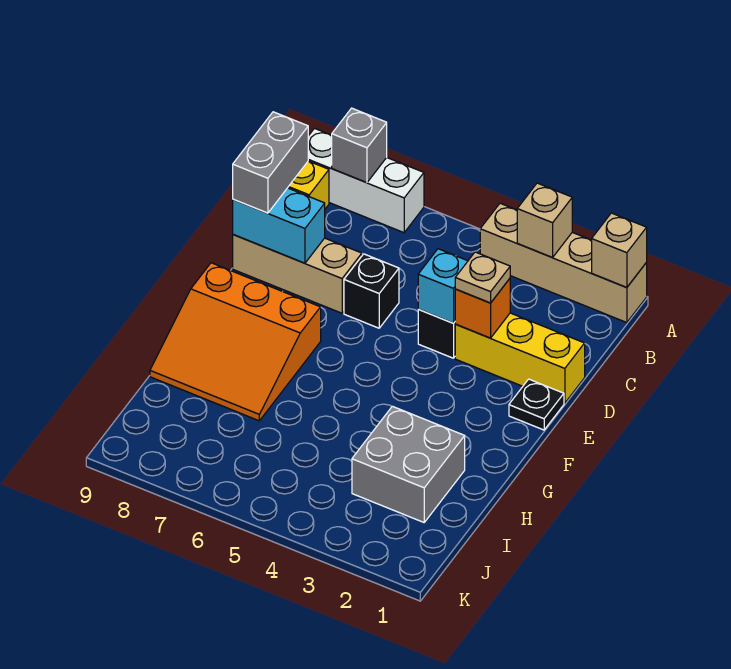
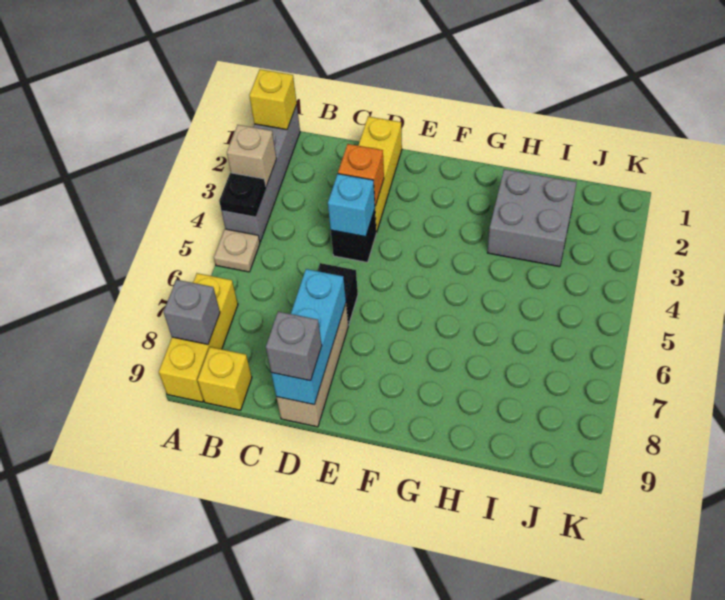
tan brick A1:A4 level 1 -> grey brick A1:A4 level 1
tan brick A1 level 2 -> yellow brick A1 level 2
white brick A7:A9 level 1 -> yellow brick A7:A9 level 1
grey brick C9:D9 level 3 -> grey brick D9 level 3
tan plate D3 level 3 -> tan plate A5 level 1
cyan brick D8:D9 level 2 -> cyan brick D7:D9 level 2
black plate E1 level 1 -> black plate A4 level 2
orange slope F7:H9 level 1 top F -> none

